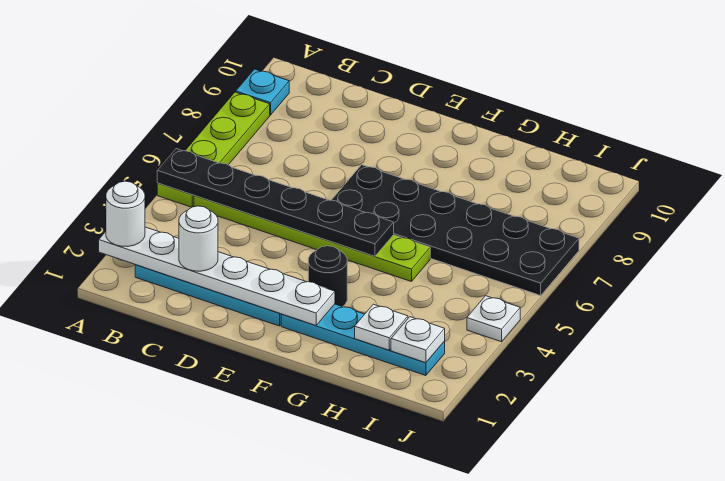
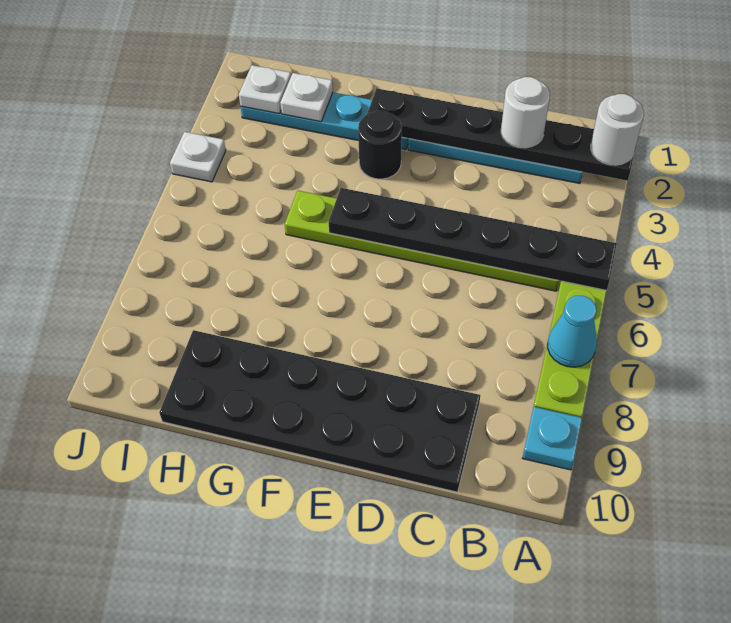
white plate A2:F2 level 2 -> black plate A2:F2 level 2
none -> cyan cone A7 level 2
black plate E6:J7 level 1 -> black plate C9:H10 level 1

